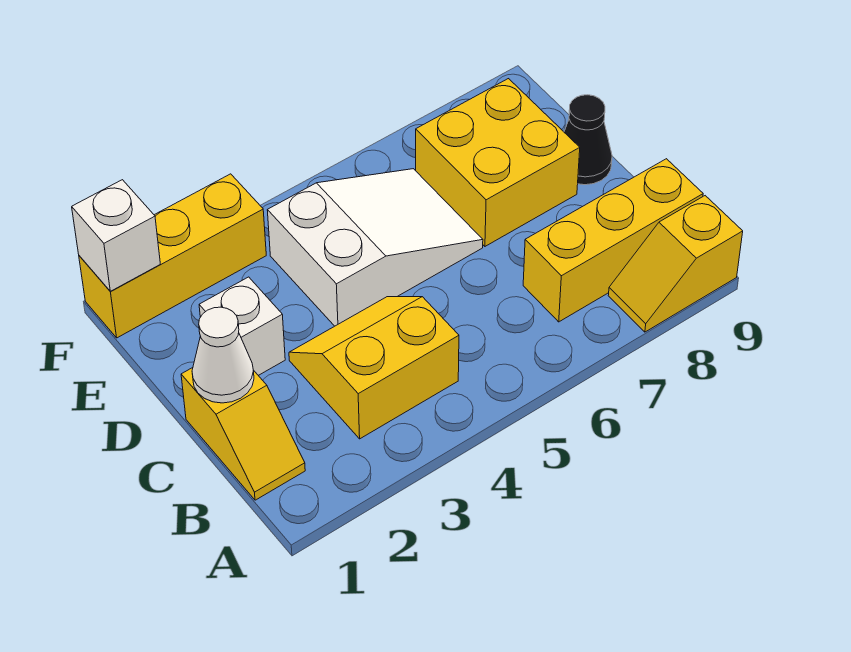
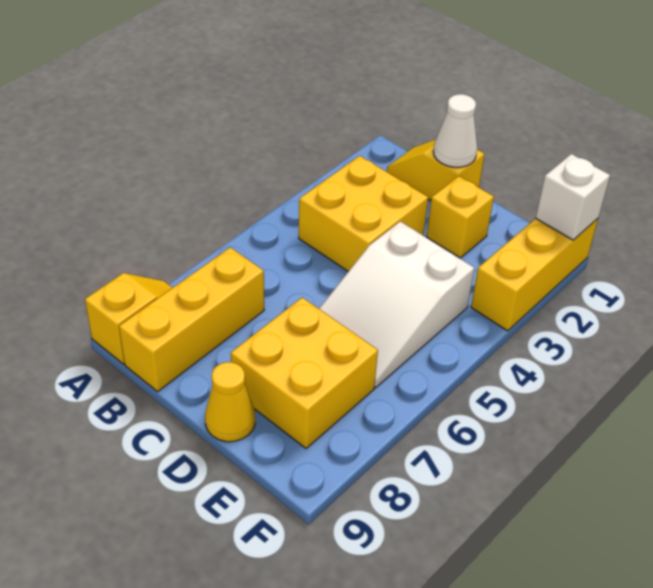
yellow slope B3:C4 level 1 top B -> yellow brick B3:C4 level 1
white brick D2 level 1 -> yellow brick D2 level 1
black cone D9 level 1 -> yellow cone D9 level 1

